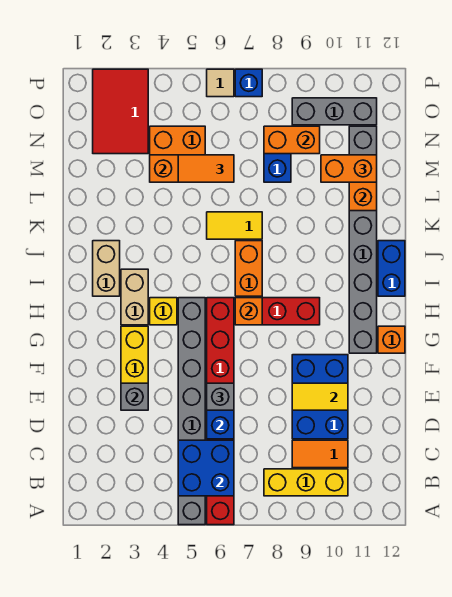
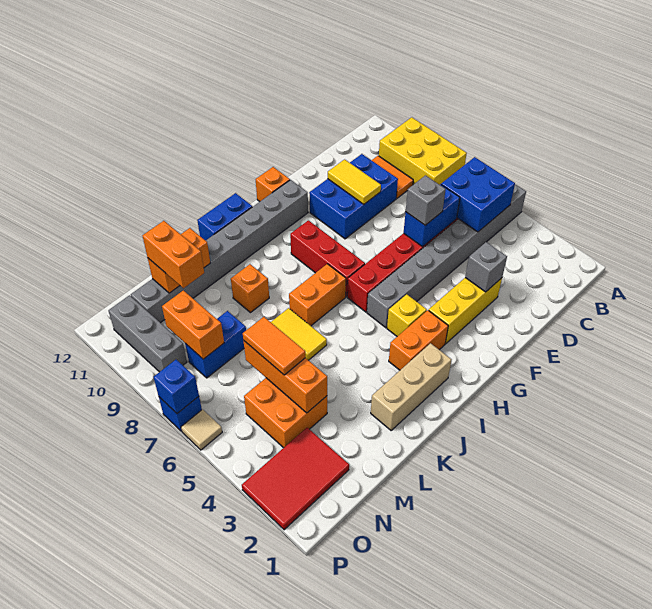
yellow brick B8:B10 level 1 -> yellow brick A8:B10 level 1
tan brick H3:I3 level 1 -> orange brick H3:I3 level 1
orange brick H7 level 2 -> orange brick K9 level 1
tan brick I2:J2 level 1 -> tan brick I2:K2 level 1
none -> blue brick P7 level 2

